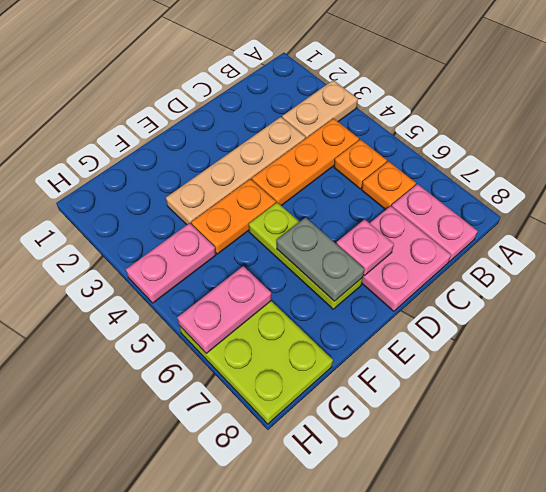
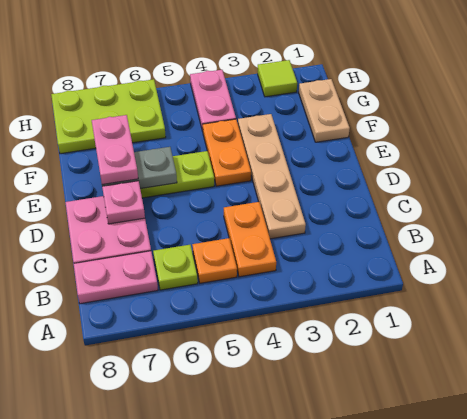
tan plate A3:B3 level 1 -> tan plate F1:G1 level 1
orange plate B4:D4 level 1 -> orange plate B4:C4 level 1
orange plate B6 level 1 -> lime plate B6 level 1
pink plate G6:H6 level 2 -> pink plate E7:F7 level 3
none -> lime tile H2 level 1

